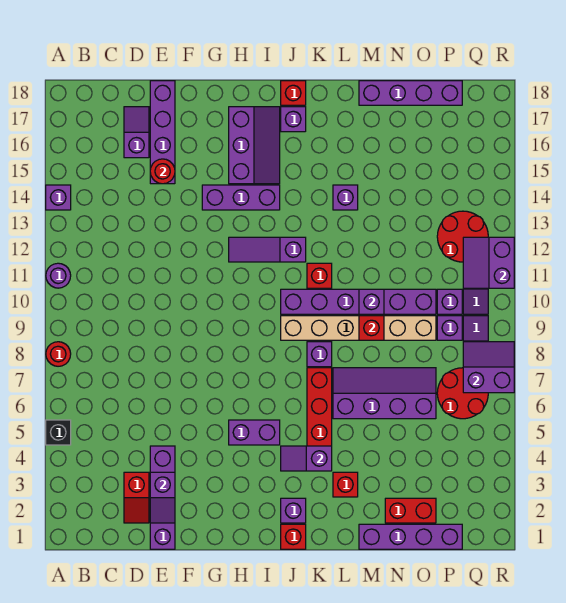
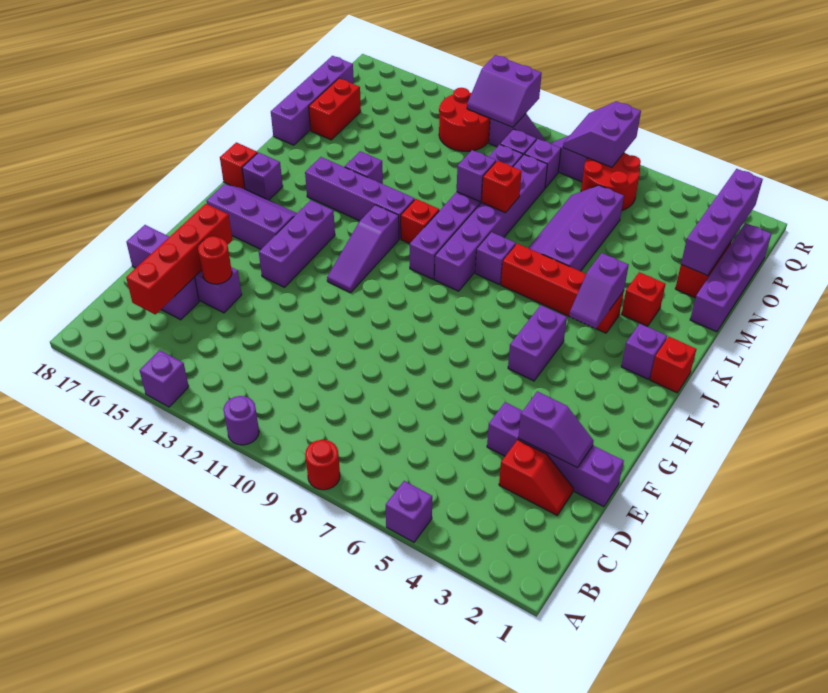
black brick A5 level 1 -> purple brick A5 level 1
none -> red brick C16:F16 level 2
tan brick J9:O9 level 1 -> purple brick J9:O9 level 1
none -> purple brick K12:K15 level 1
none -> purple brick N2:Q2 level 2
none -> red brick N17:O17 level 1

